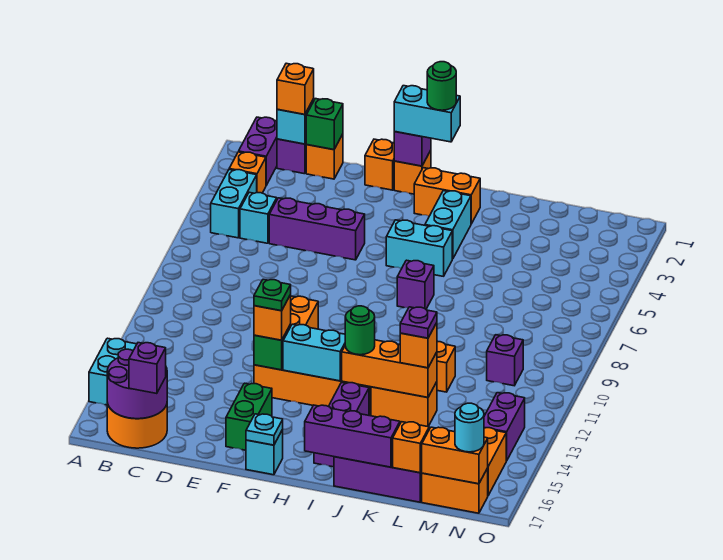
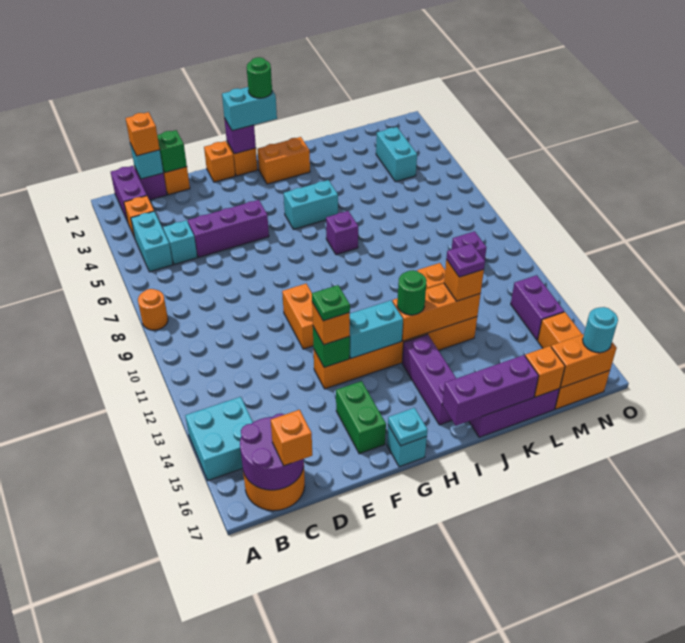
none -> orange round brick A8 level 1
purple brick C17 level 3 -> orange brick C17 level 3
cyan brick I3:I4 level 1 -> cyan brick M3:M4 level 1

